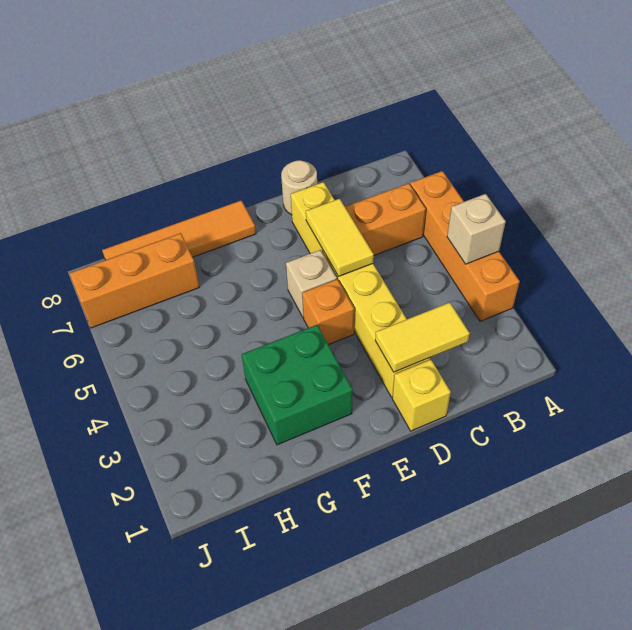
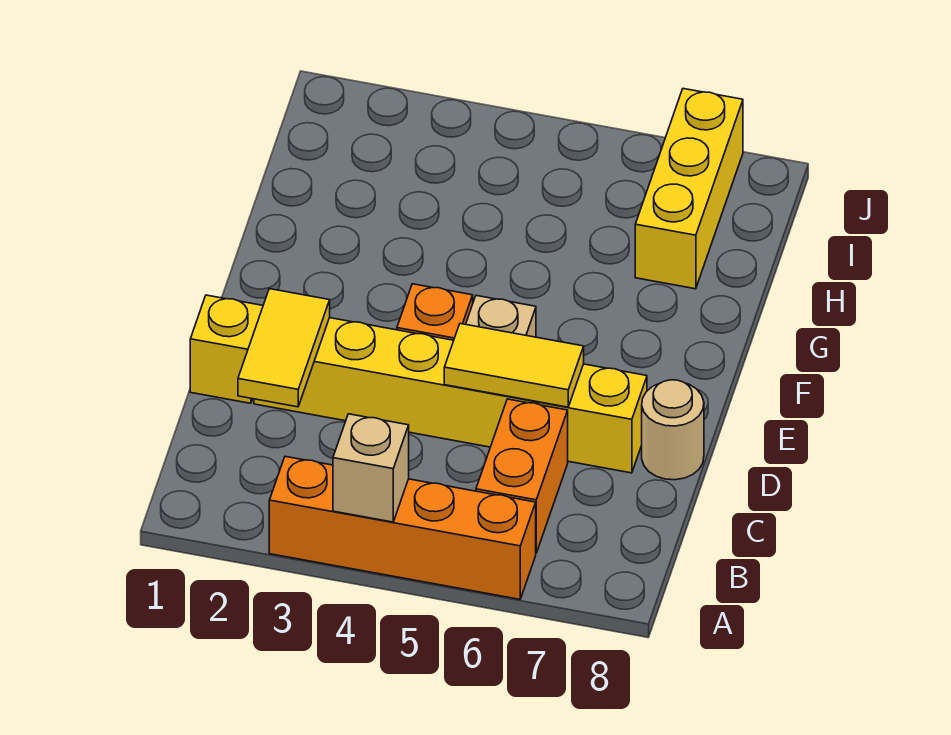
green brick F2:G3 level 1 -> none
orange tile F8:I8 level 1 -> none
orange brick H7:J7 level 1 -> yellow brick H7:J7 level 1

